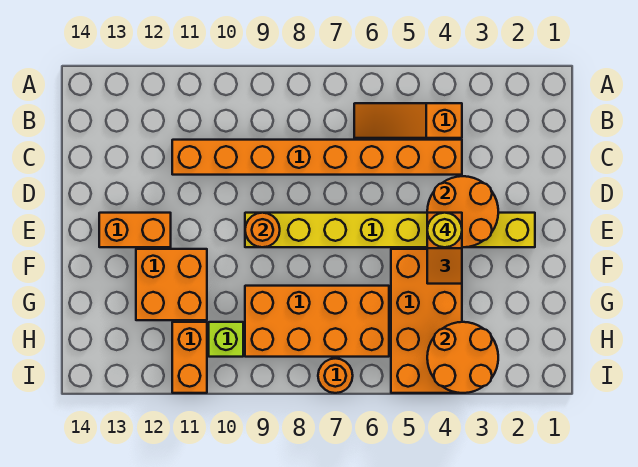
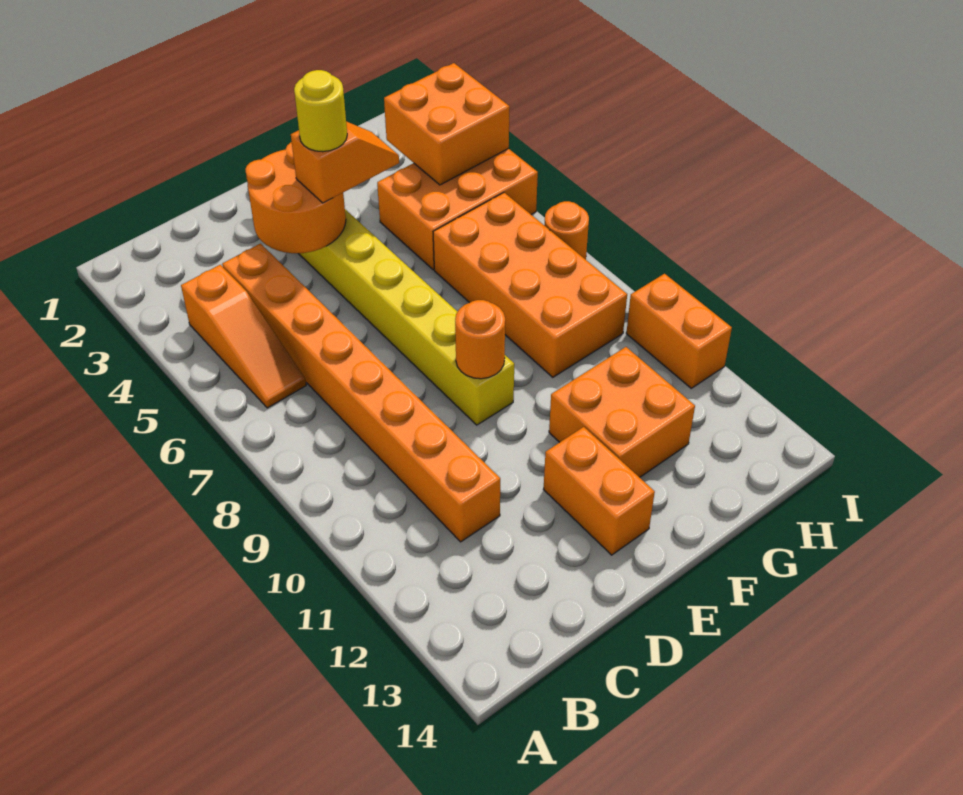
orange brick F4:I5 level 1 -> orange brick G4:I5 level 1
orange round brick H3:I4 level 2 -> orange brick H3:I4 level 2
lime brick H10 level 1 -> none
orange brick H11:I11 level 1 -> orange brick I10:I11 level 1

